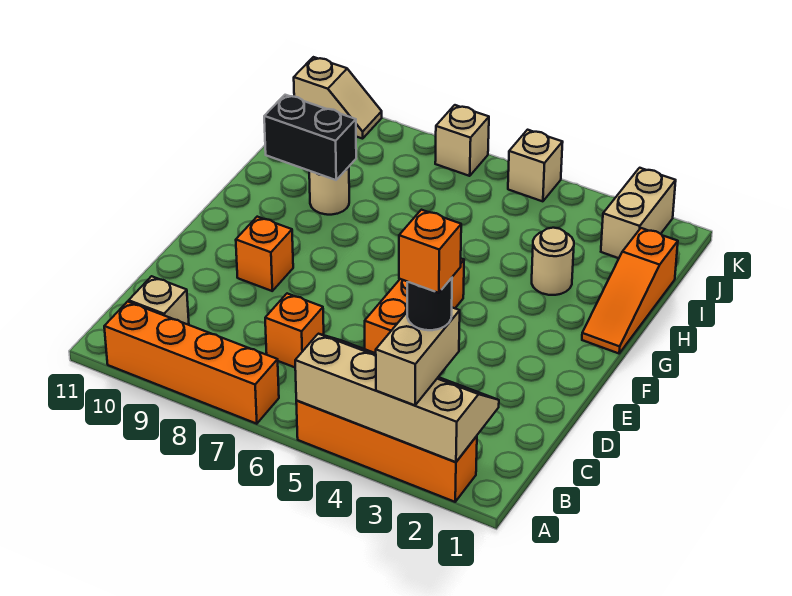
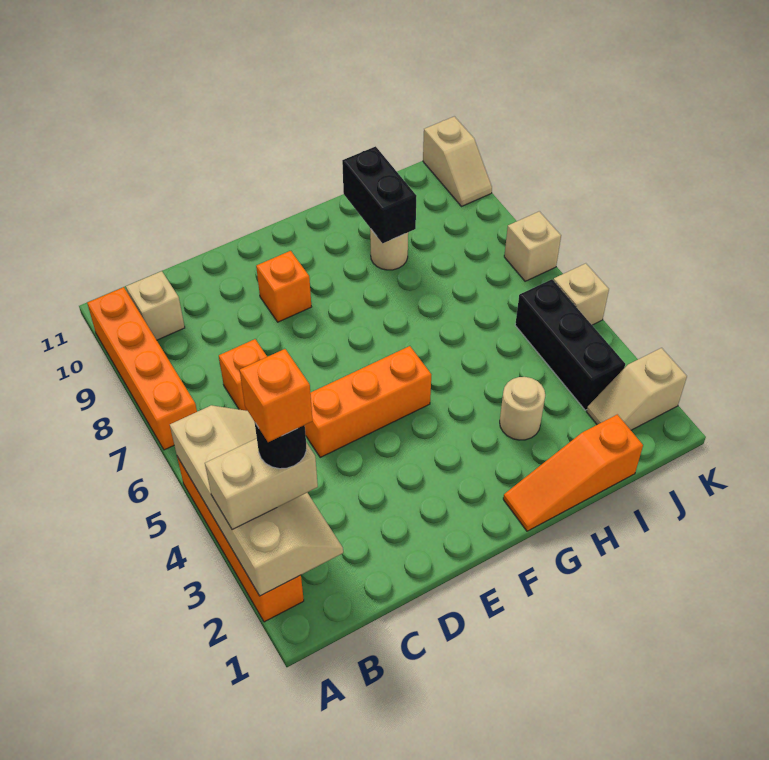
tan brick J2:K2 level 1 -> tan slope J2:K2 level 1 top K
none -> black brick J3:J5 level 1

